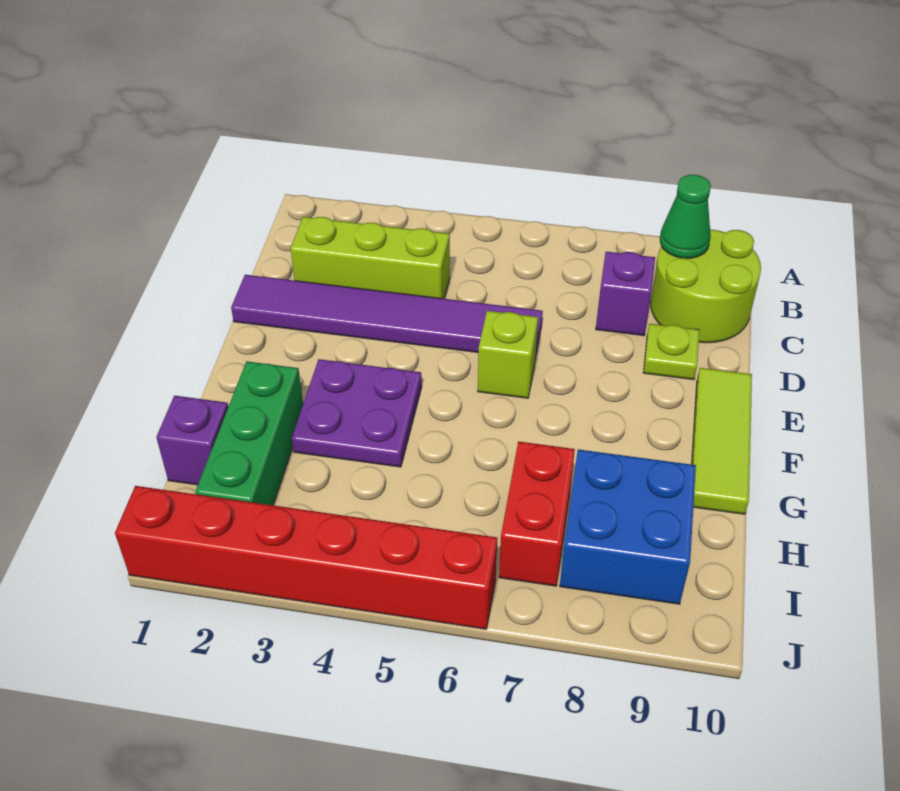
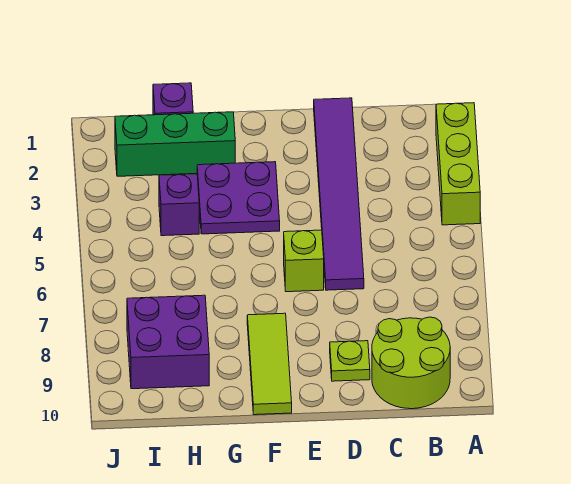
green cone B9 level 2 -> none
lime brick C2:C4 level 1 -> lime brick A2:A4 level 1
purple brick C8 level 1 -> purple brick H4 level 1
lime tile E10:G10 level 1 -> lime tile F8:F10 level 1
red brick H7:I7 level 1 -> none
blue brick H8:I9 level 1 -> purple brick H8:I9 level 1
red brick J1:J6 level 1 -> none

